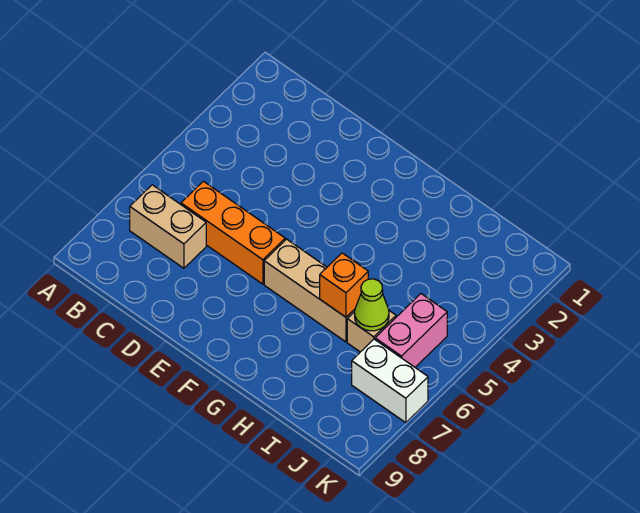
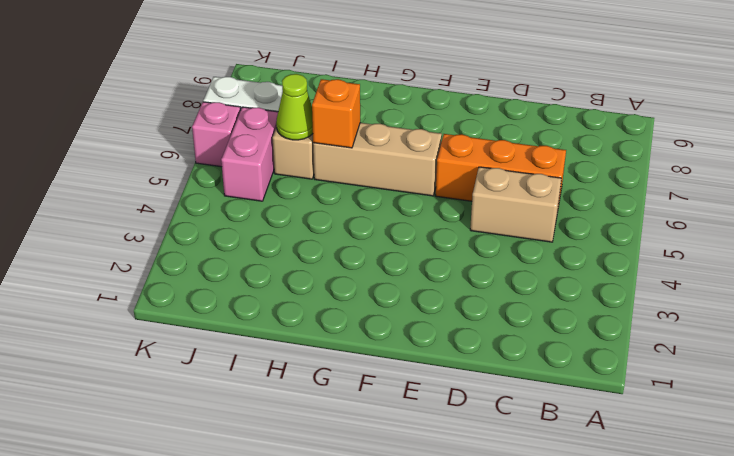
tan brick B7:C7 level 1 -> tan brick C5:D5 level 1
none -> pink brick K6 level 1

